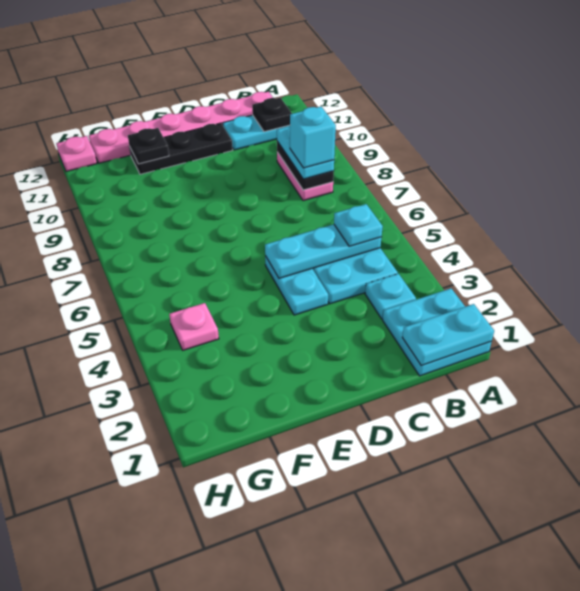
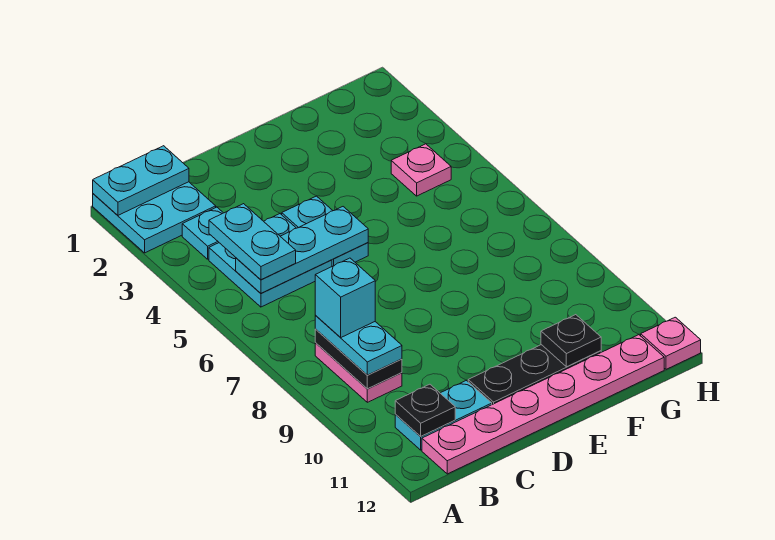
cyan plate B5 level 3 -> cyan plate B4:B5 level 3

